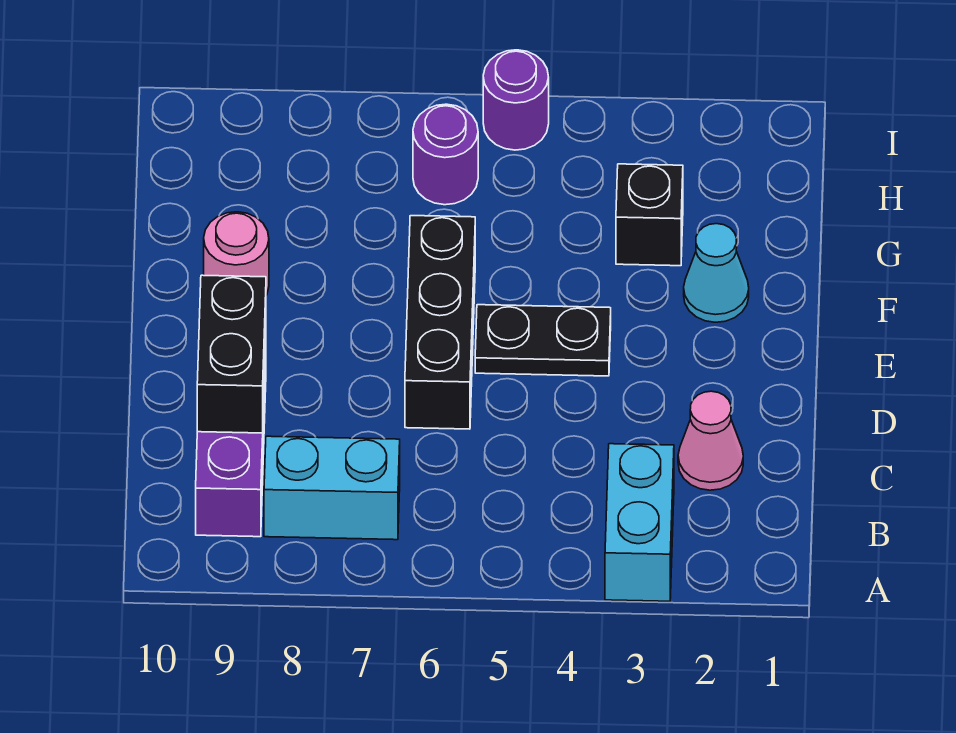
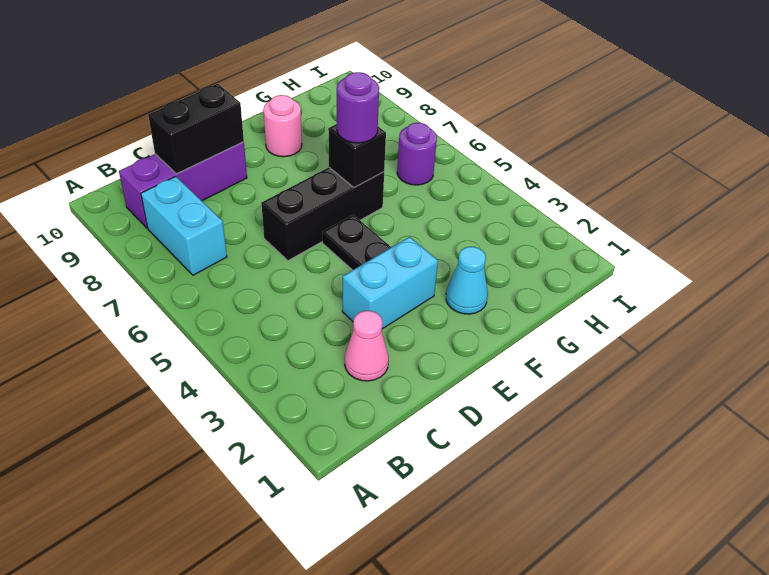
cyan brick A3:B3 level 1 -> cyan brick D3:E3 level 1
black brick G3 level 1 -> black brick F6 level 2
purple round brick I5 level 1 -> purple round brick F6 level 3

